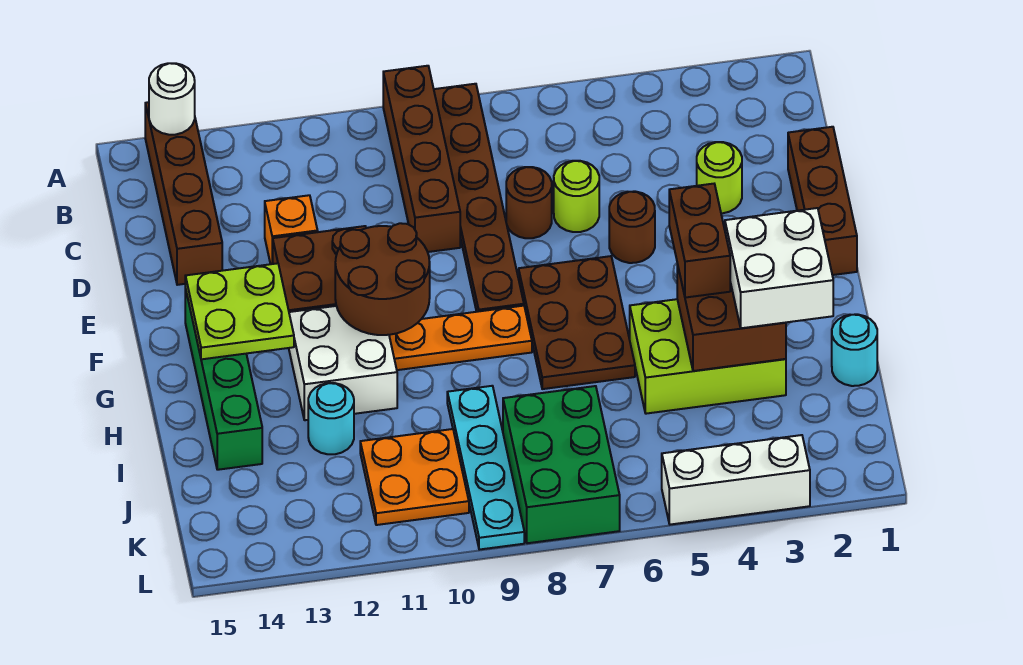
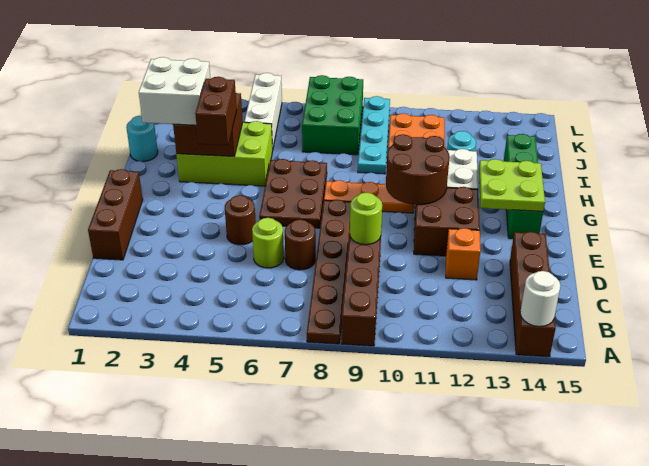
lime round brick D3 level 1 -> lime round brick D9 level 2
white brick L3:L5 level 1 -> white brick J5:L5 level 1

